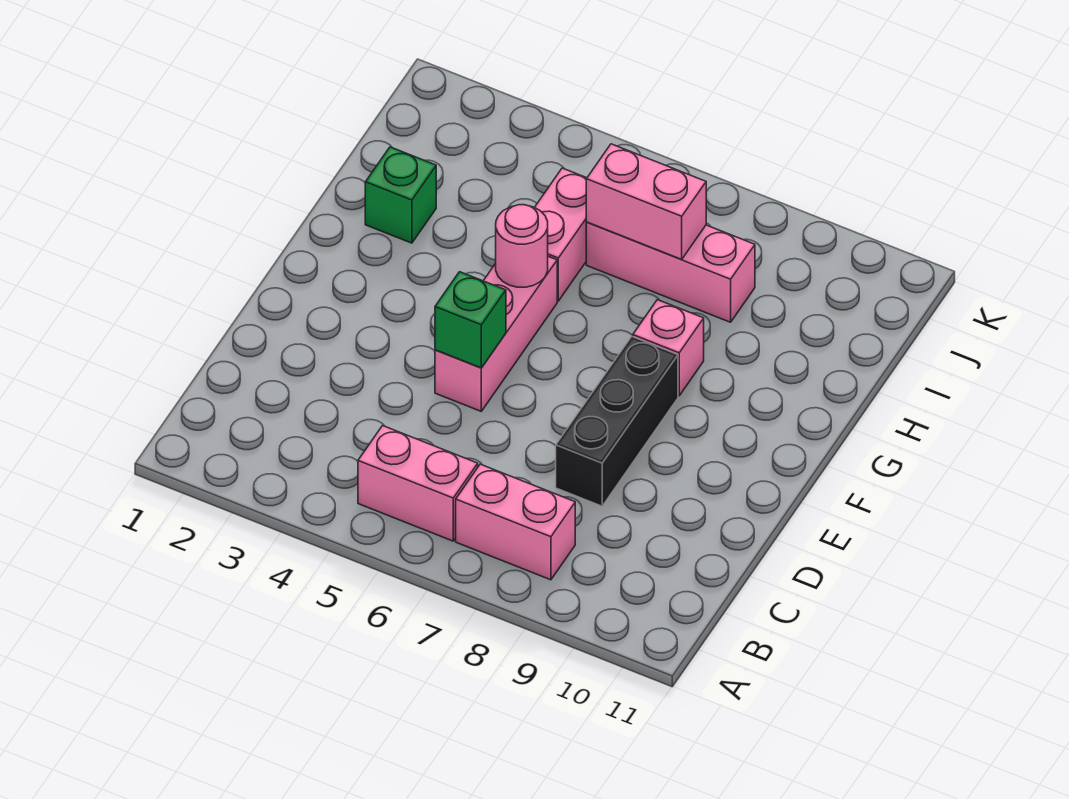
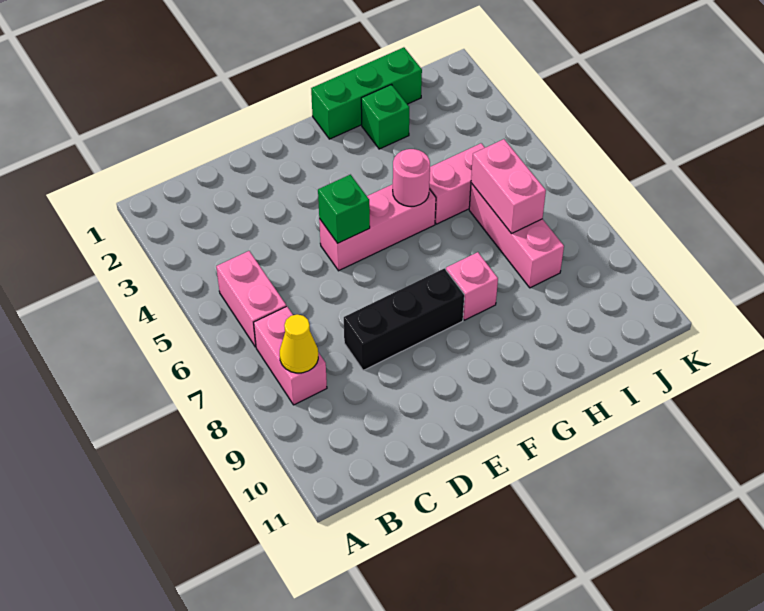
none -> yellow cone B8 level 2
none -> green brick G1:I1 level 1

